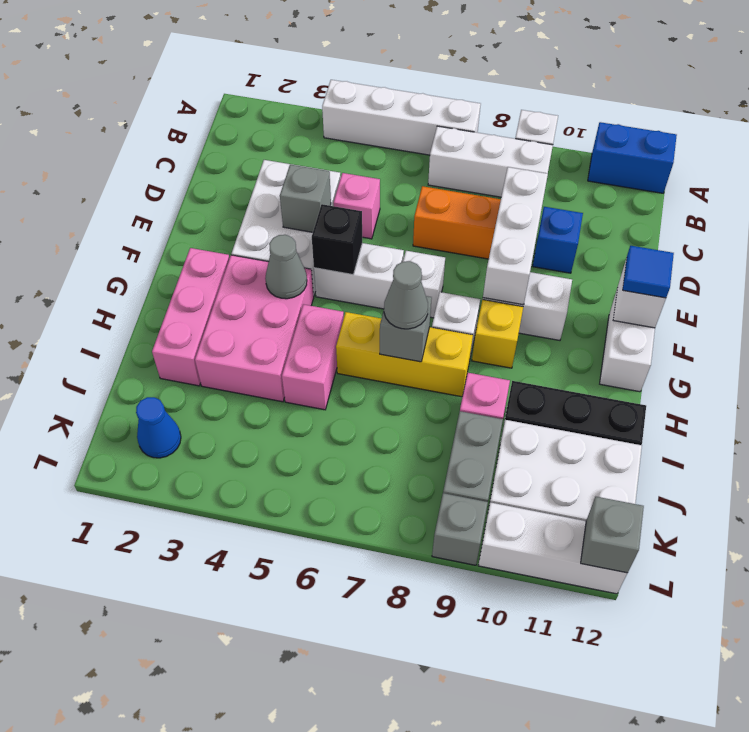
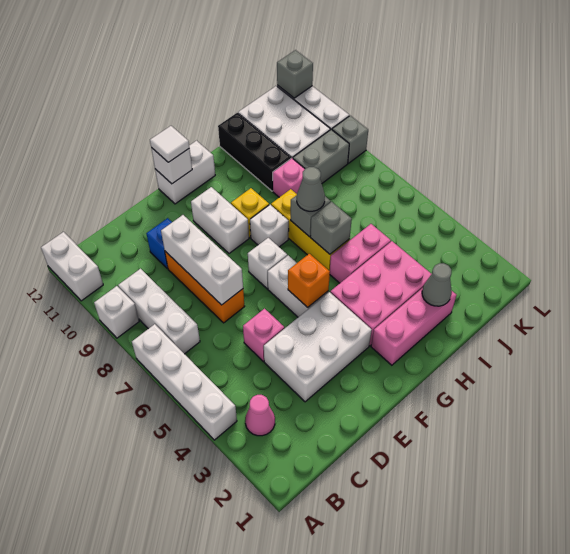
blue brick A11:A12 level 1 -> white brick A11:A12 level 1
none -> pink cone B3 level 1
white brick D9:F9 level 2 -> white brick D7:D9 level 2
grey brick E4 level 2 -> grey brick H6 level 2
black brick F5 level 2 -> orange brick F5 level 2
blue tile F12 level 3 -> white tile F12 level 3
grey cone G4 level 2 -> grey cone I2 level 2
blue cone K2 level 1 -> none

